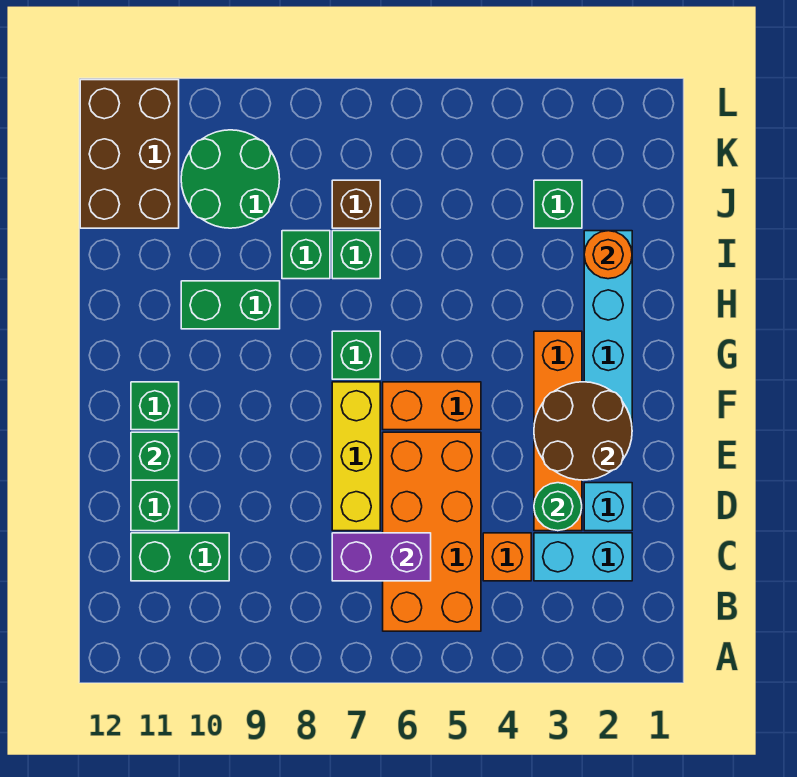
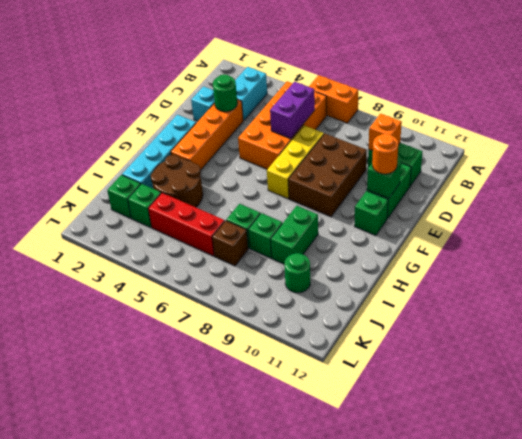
cyan brick C2:C3 level 1 -> cyan brick B3:C3 level 1
orange brick C4 level 1 -> orange brick C10 level 2
purple brick C6:C7 level 2 -> purple brick C6:D6 level 2
brown round brick E2:F3 level 2 -> brown round brick H3:I4 level 1
orange brick F5:F6 level 1 -> orange brick A6:A7 level 1
green brick G7 level 1 -> green brick J2 level 1
green brick H9:H10 level 1 -> green brick H9:I9 level 1
orange round brick I2 level 2 -> orange round brick E11 level 3
none -> red brick J4:J6 level 1
green round brick J9:K10 level 1 -> green round brick J10 level 1
brown brick J11:L12 level 1 -> brown brick D8:F9 level 1

